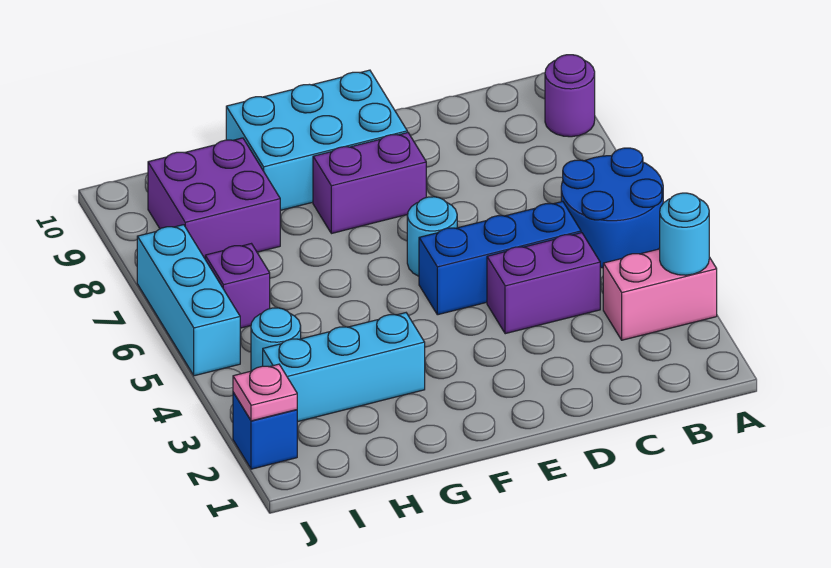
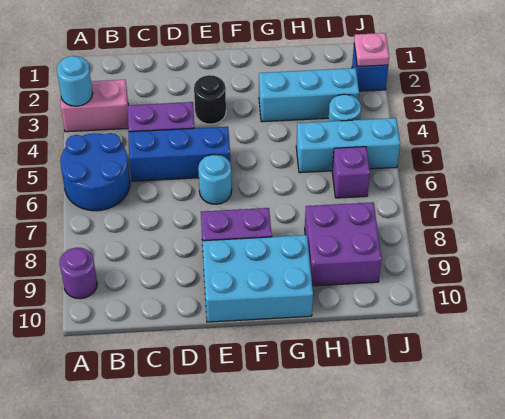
none -> black round brick E3 level 1
cyan brick J5:J7 level 1 -> cyan brick H5:J5 level 1

